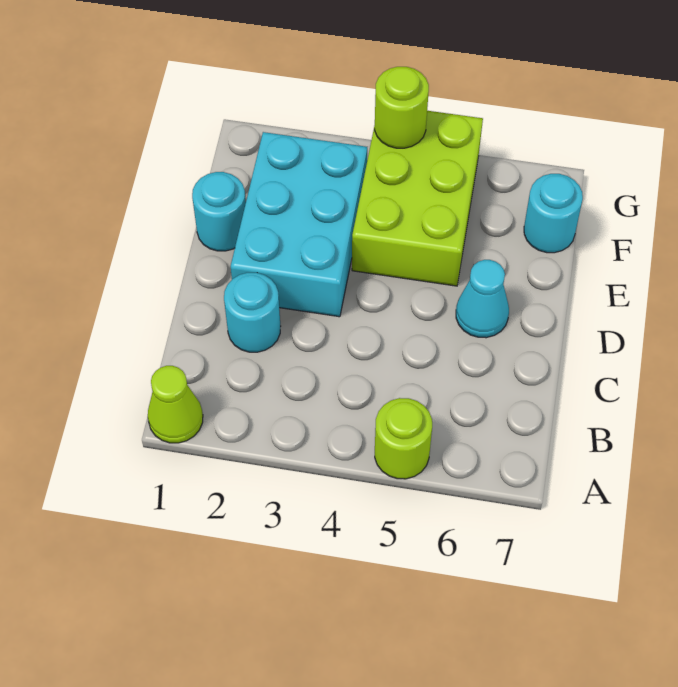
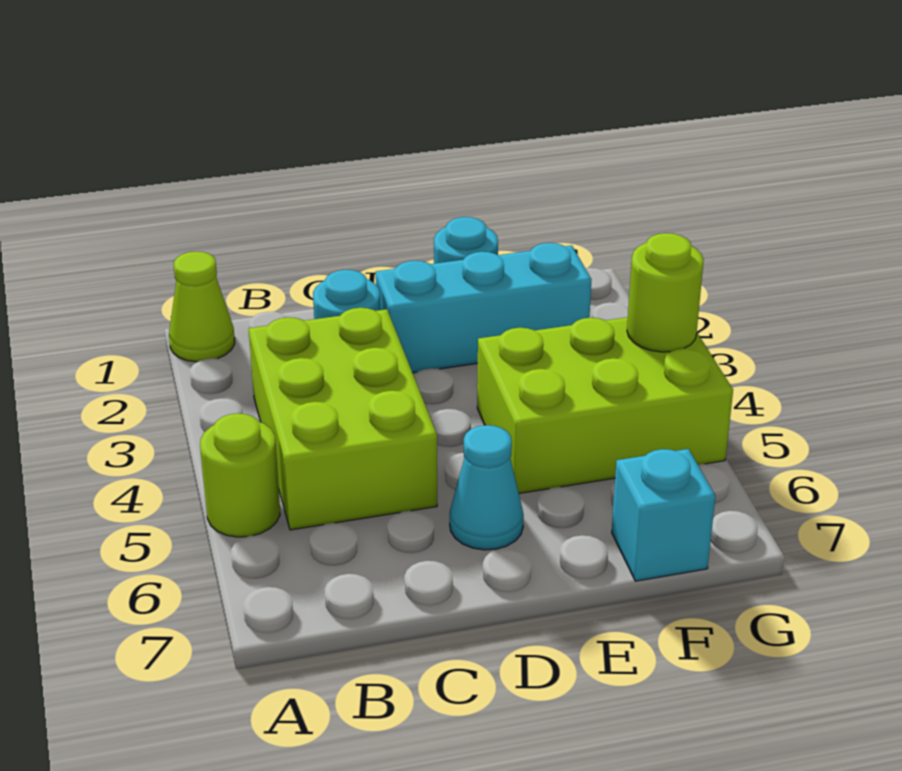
none -> lime brick B3:C5 level 1
cyan brick D2:F3 level 1 -> cyan brick D2:F2 level 1
cyan round brick F7 level 1 -> cyan brick F7 level 1

